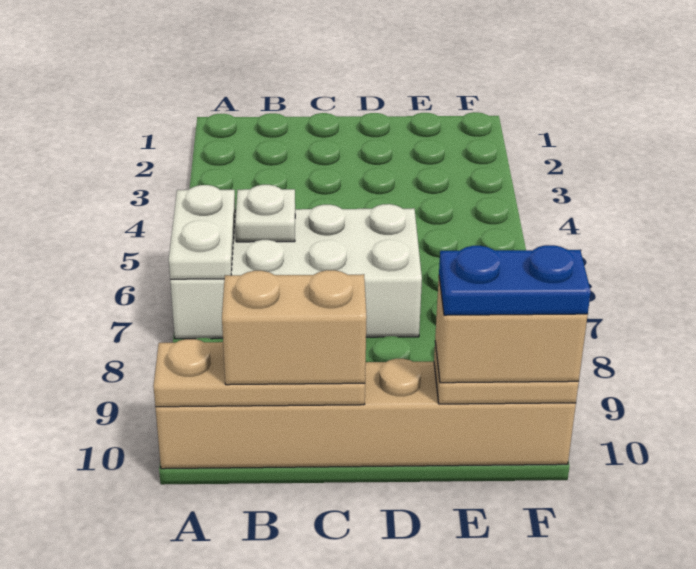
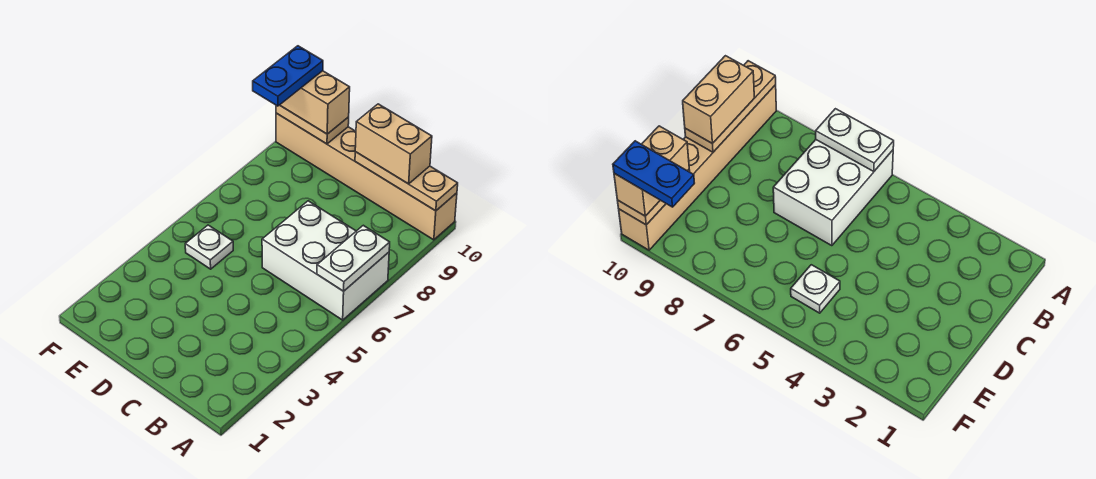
white brick A6:D7 level 1 -> white brick A6:C7 level 1
white plate B6 level 2 -> white plate E5 level 1
blue plate E10:F10 level 4 -> blue plate F9:F10 level 4

